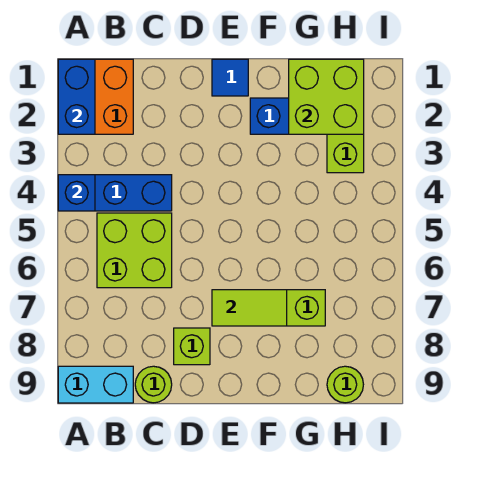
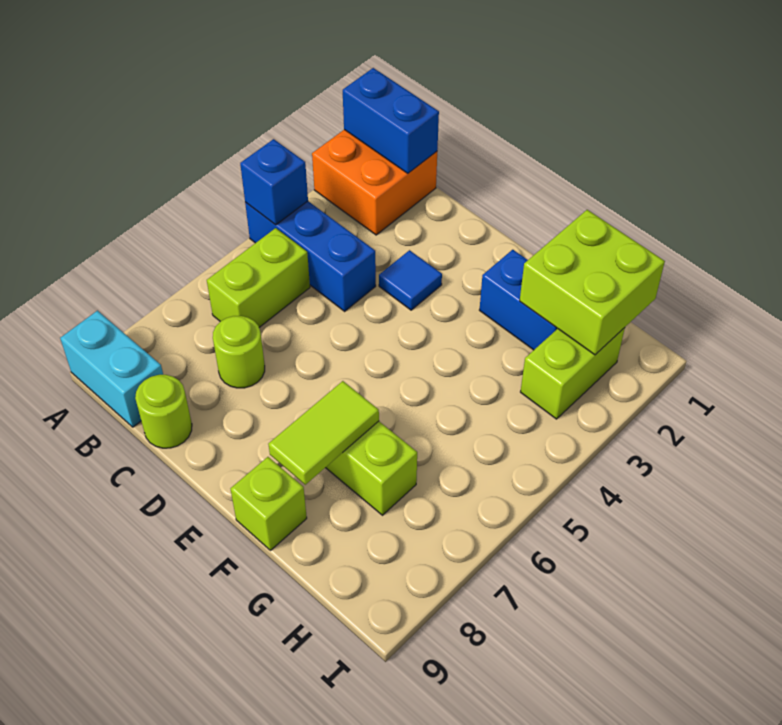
blue brick A1:A2 level 2 -> blue brick A1:B1 level 2
lime brick B5:C6 level 1 -> lime brick B5:B6 level 1
lime brick D8 level 1 -> lime brick F9 level 1
blue tile E1 level 1 -> blue tile D3 level 1
lime tile E7:F7 level 2 -> lime tile F7:F8 level 2
lime round brick H9 level 1 -> lime round brick C7 level 1

